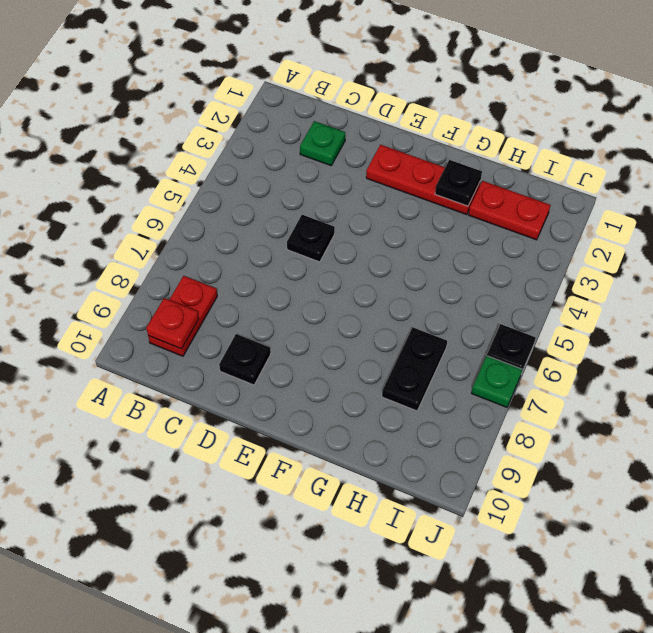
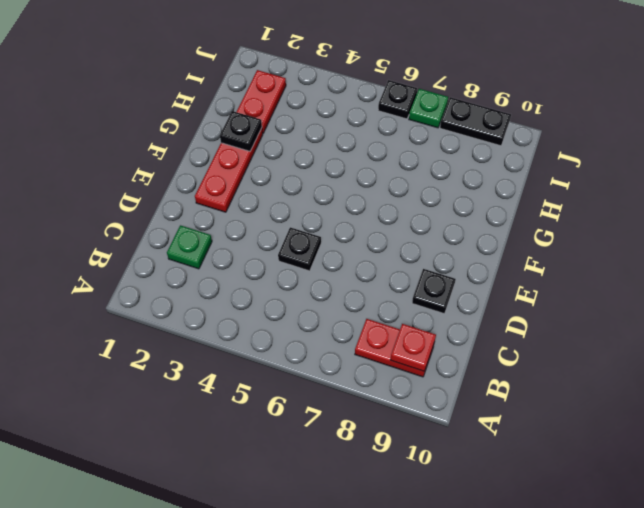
black plate H7:H8 level 1 -> black plate J8:J9 level 1

